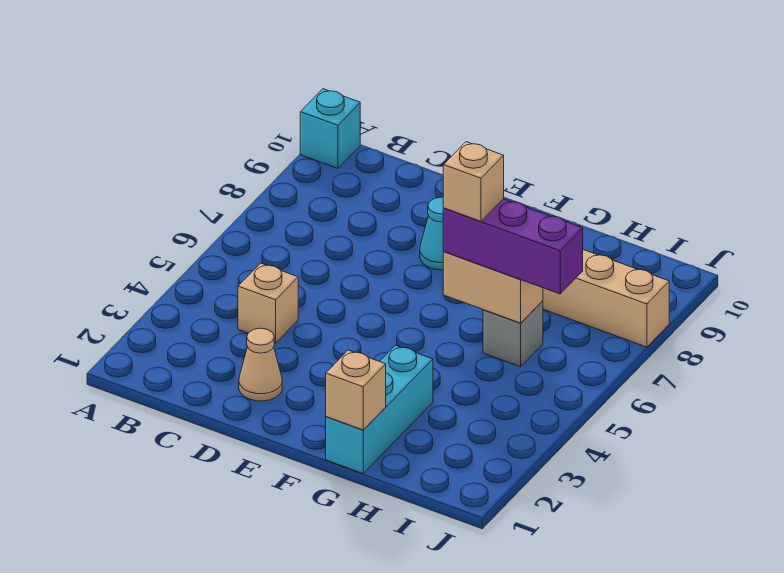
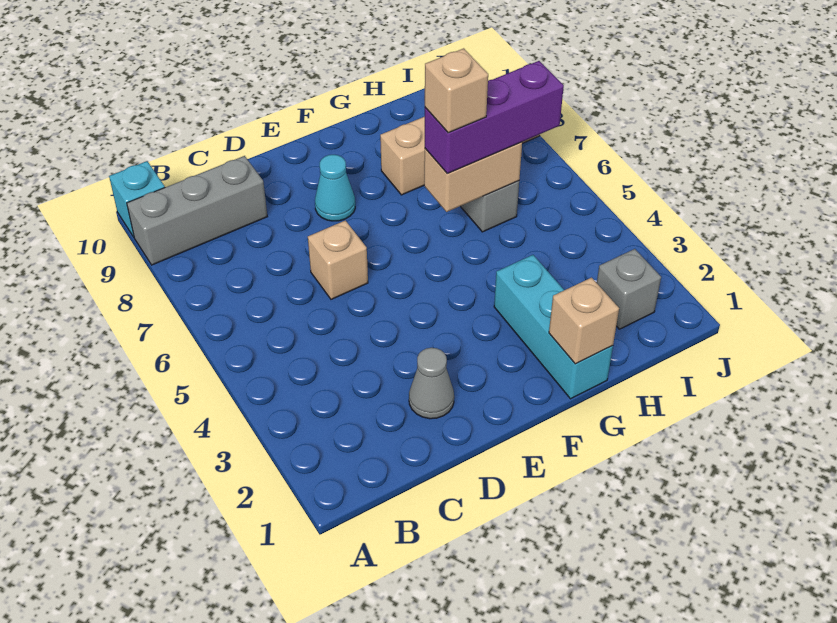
none -> grey brick A9:C9 level 1
tan brick C4 level 1 -> tan brick D6 level 1
tan cone D2 level 1 -> grey cone D2 level 1
none -> grey brick I2 level 1

